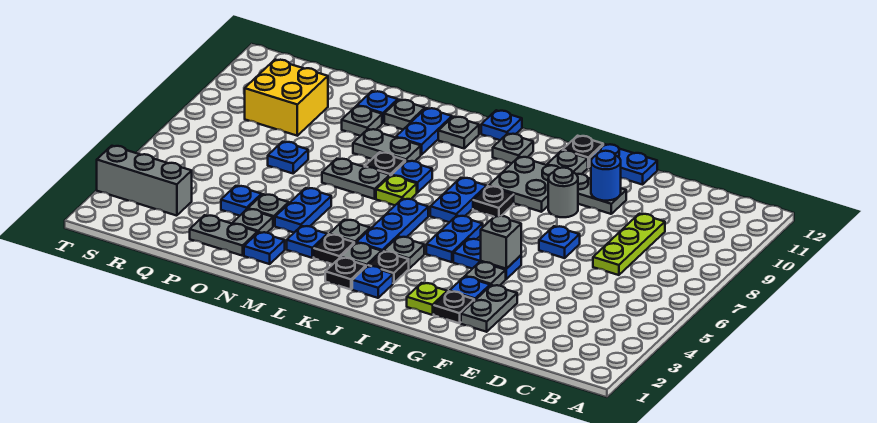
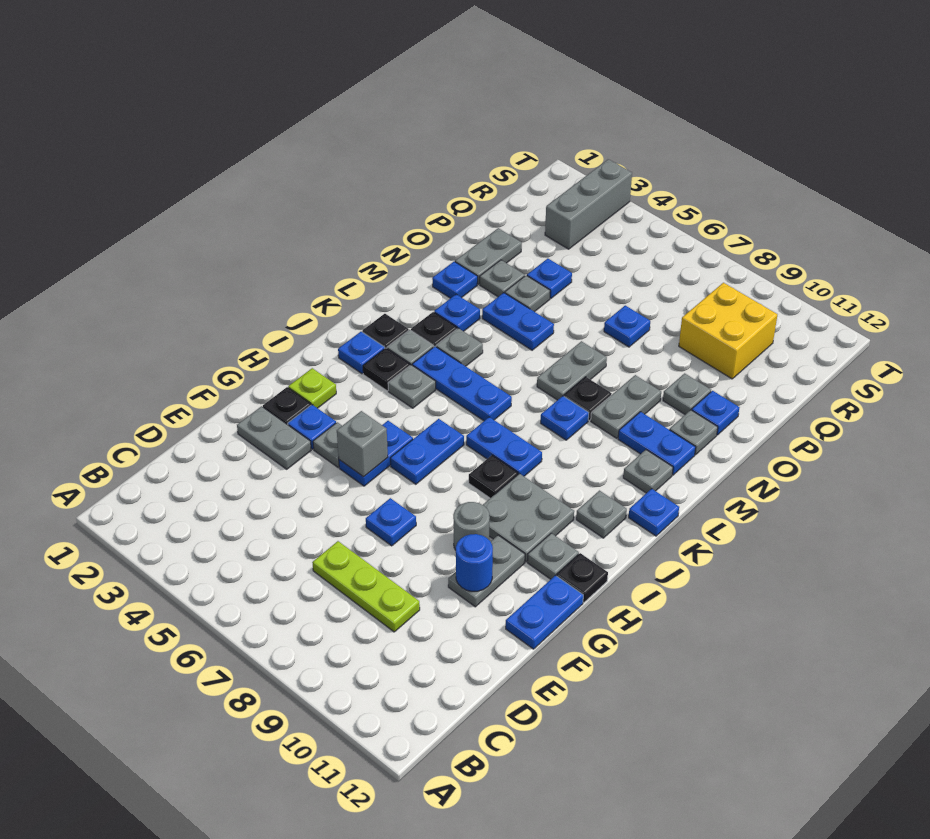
blue plate I5:I6 level 1 -> blue plate H6:I6 level 1
lime plate L7 level 1 -> none

